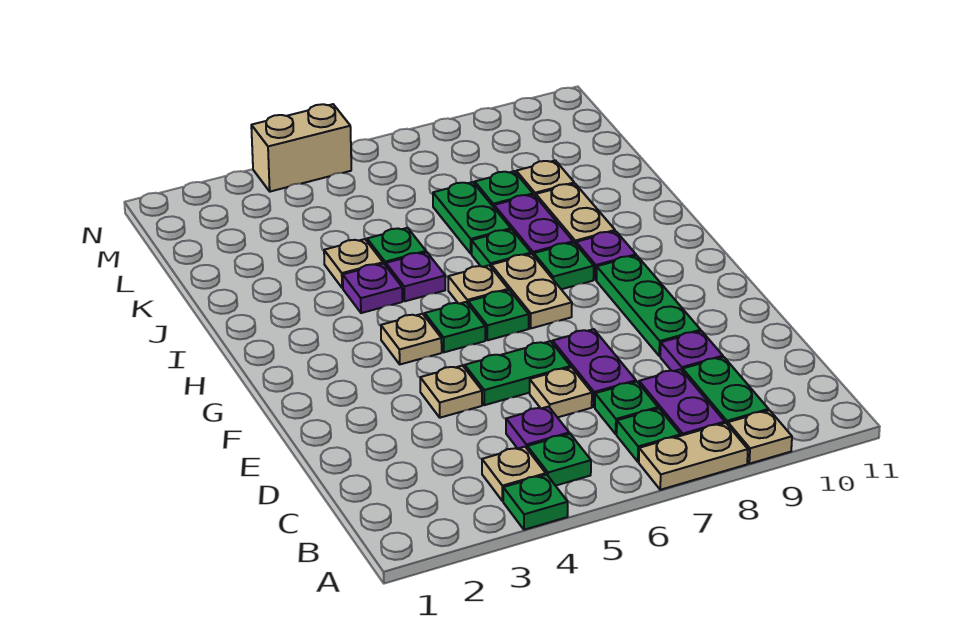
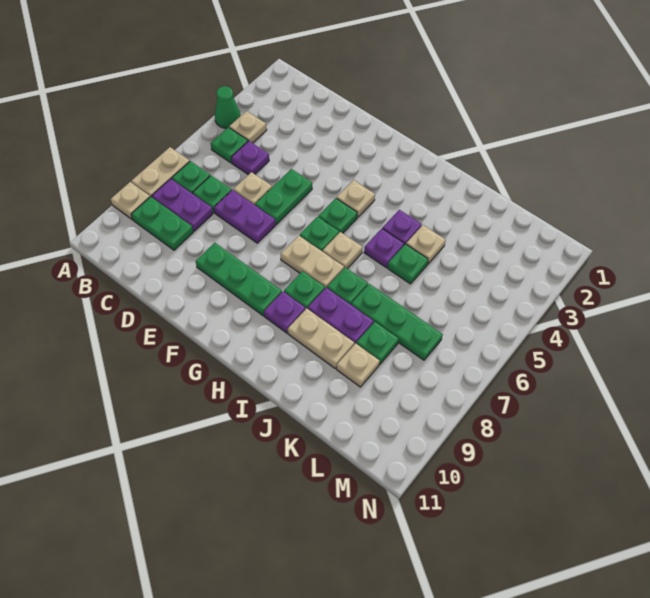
green plate A4 level 1 -> green cone A4 level 1
purple plate D9 level 1 -> none
tan plate E4 level 1 -> none
green plate J7:K7 level 1 -> green plate J7:L7 level 1
tan brick N4:N5 level 1 -> none

